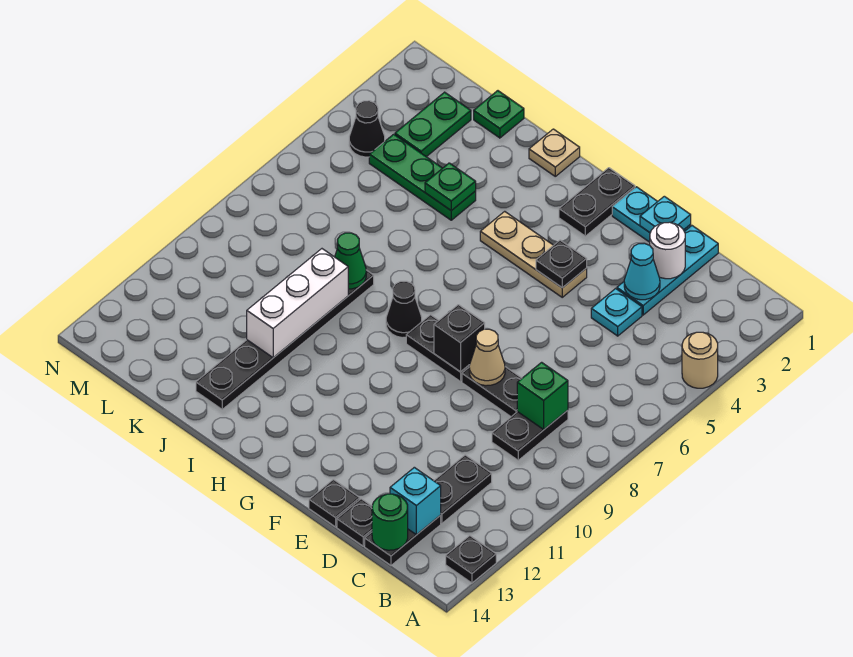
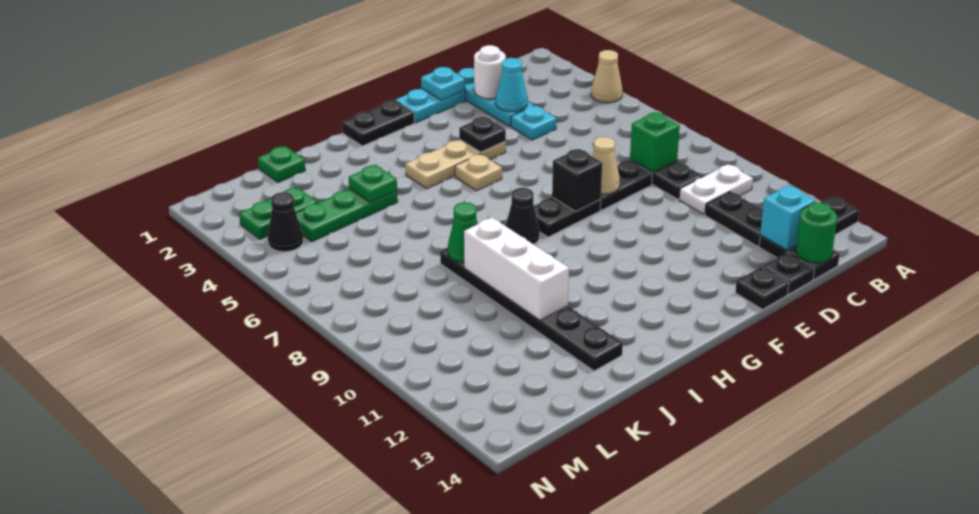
tan round brick A4 level 1 -> tan cone A4 level 1
none -> white plate B10:C10 level 1
black plate G1:G2 level 1 -> black plate G1:H1 level 1
tan plate I1 level 1 -> tan plate G5 level 1
green plate L2:L3 level 1 -> green plate L3:M3 level 1

